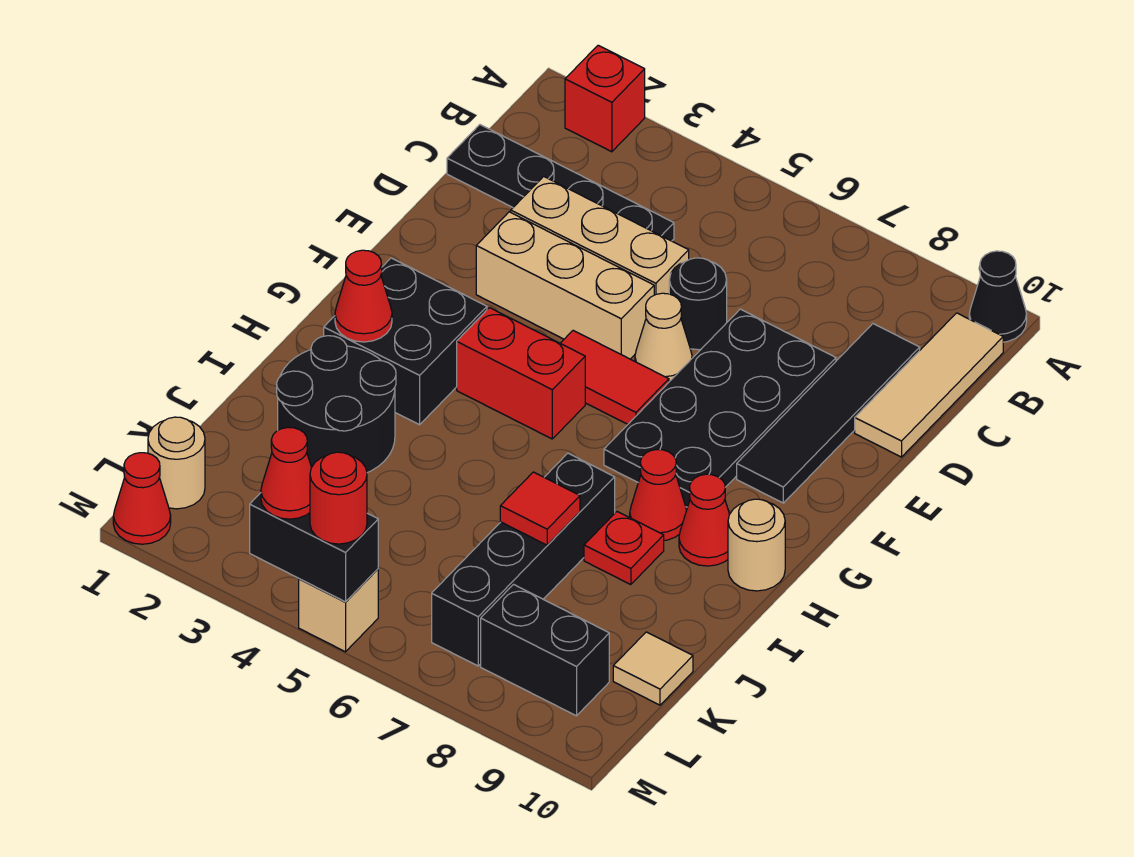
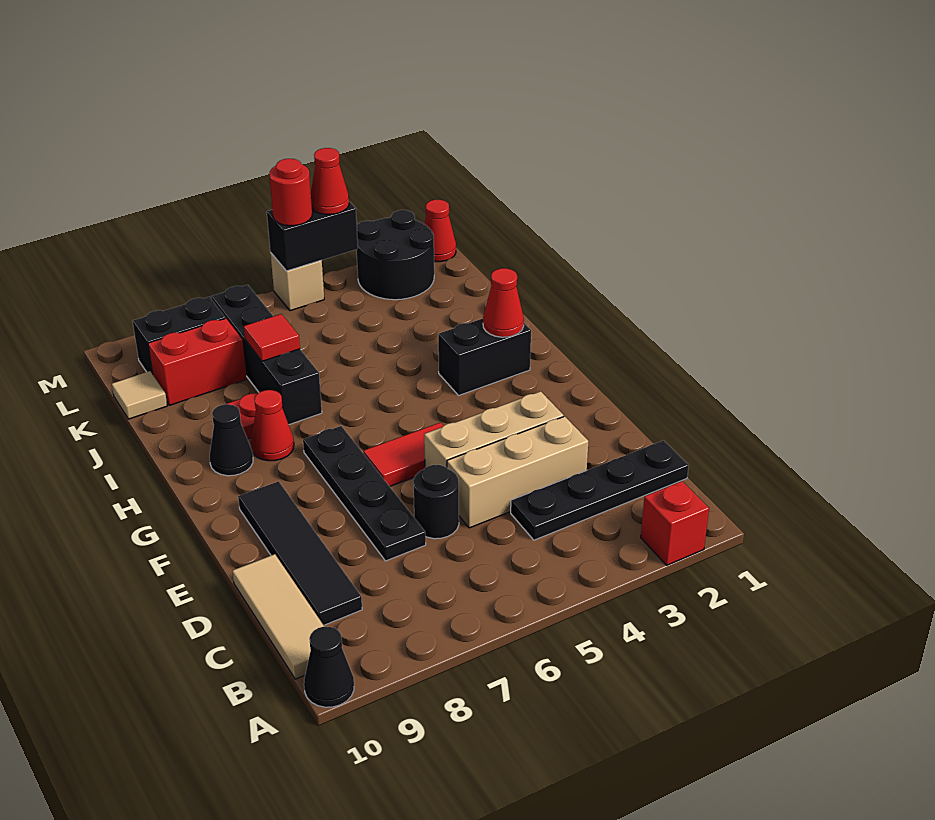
black plate D7:G8 level 1 -> black plate D7:G7 level 1
tan cone E6 level 1 -> none
black brick G2:H3 level 1 -> black brick H2:H3 level 1
red brick G4:G5 level 1 -> red brick K8:K9 level 1
red cone H9 level 1 -> black cone H9 level 1
tan round brick H10 level 1 -> none
black round brick I2:J3 level 1 -> black round brick L2:M3 level 1
tan round brick L1 level 1 -> none

